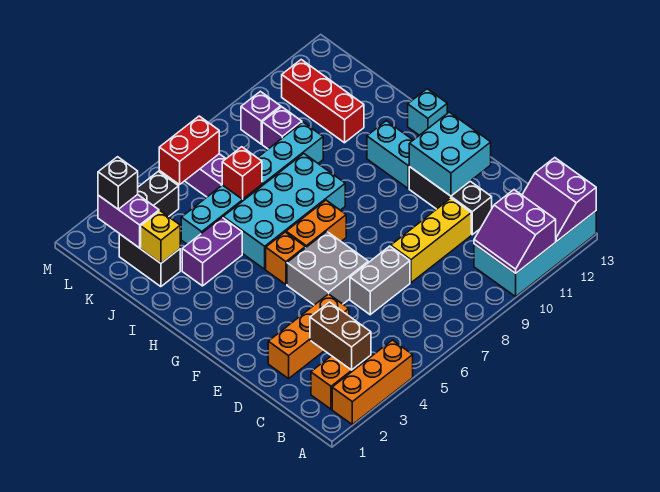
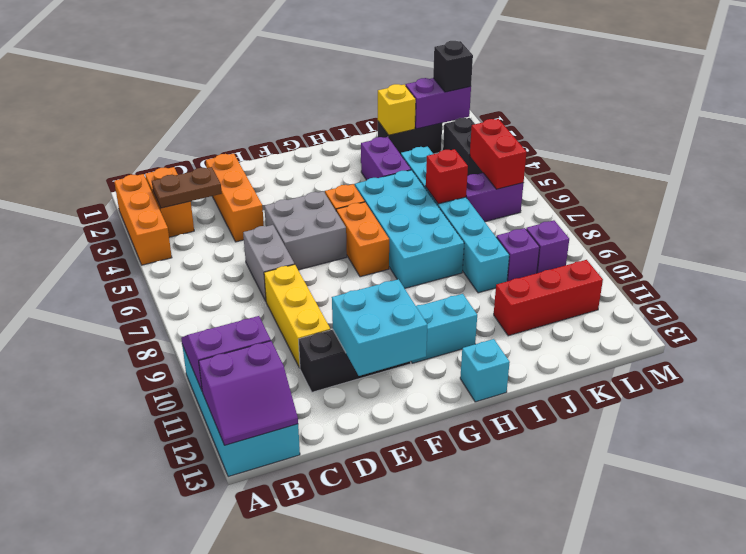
purple slope A12:B13 level 2 top 13 -> purple slope A12:B13 level 2 top 12
brown brick B3:C3 level 2 -> brown plate B3:C3 level 2

